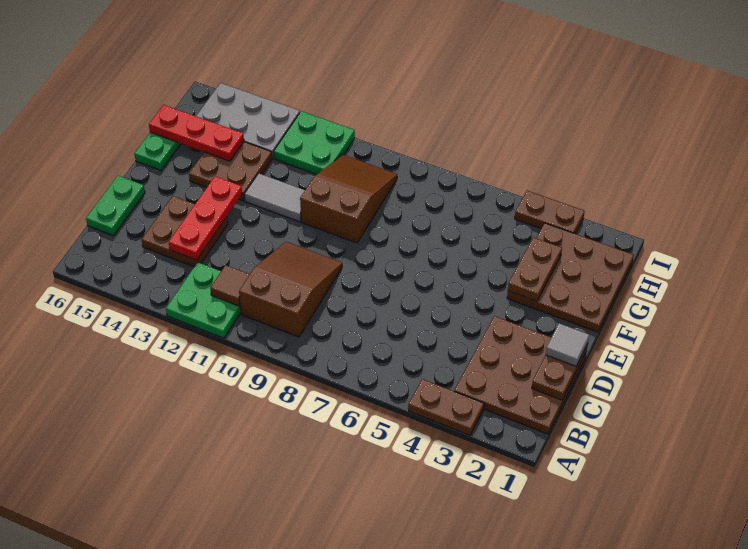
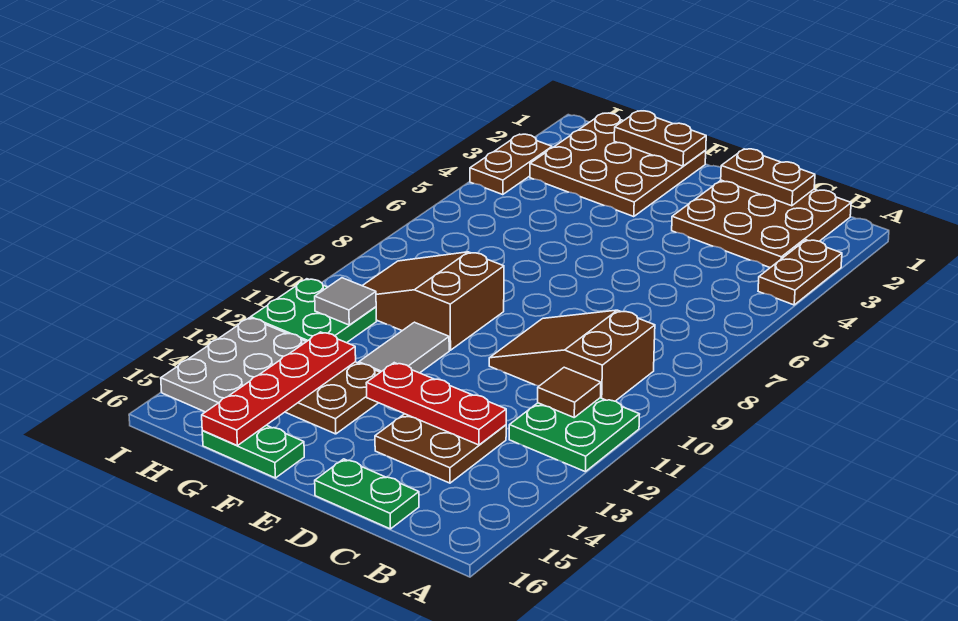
grey tile D1 level 3 -> grey tile H11 level 2
brown plate F3:G3 level 2 -> brown plate F1:G1 level 2
red plate G14:G16 level 2 -> red plate G13:G16 level 2

